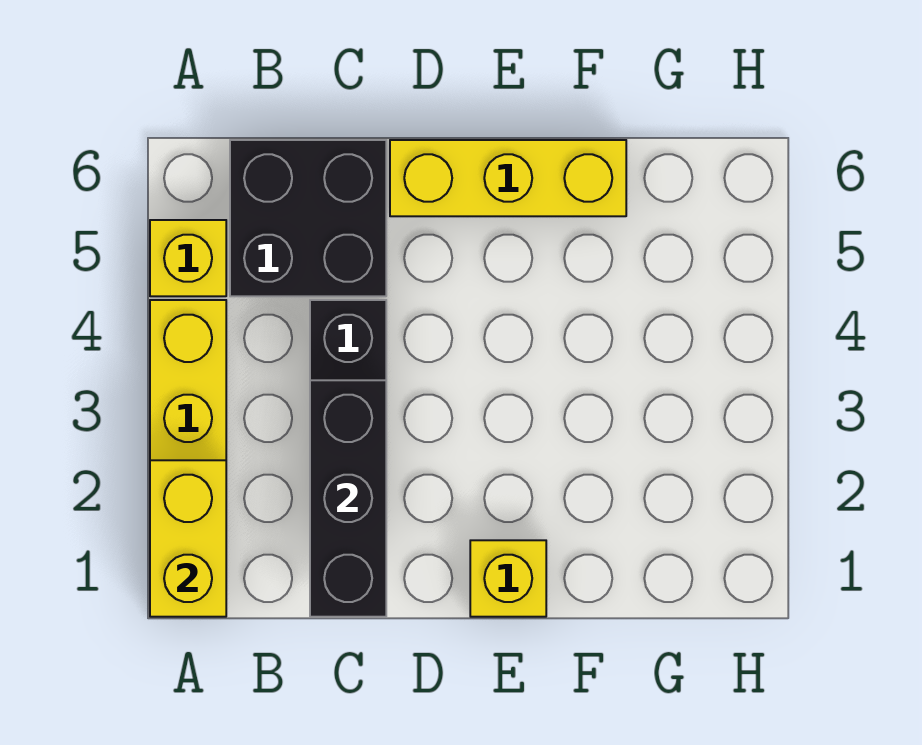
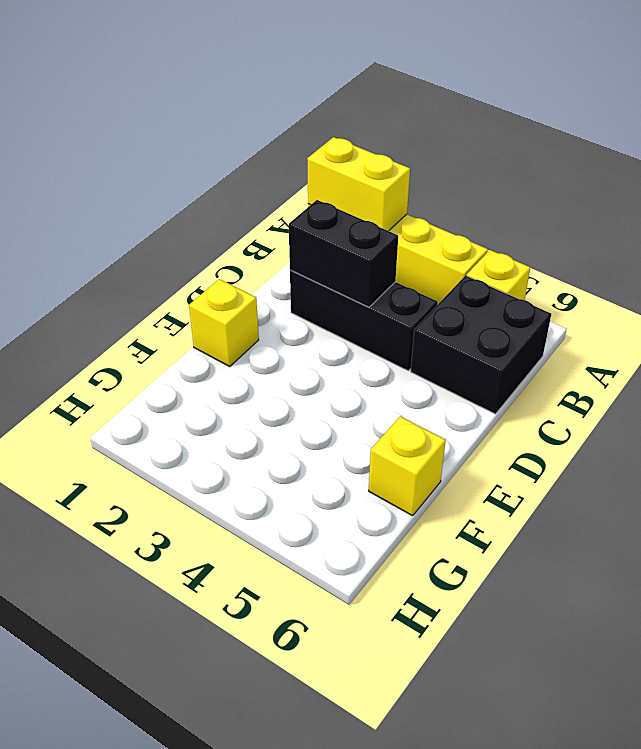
black brick C1:C3 level 2 -> black brick C2:C3 level 2
yellow brick D6:F6 level 1 -> yellow brick F6 level 1

